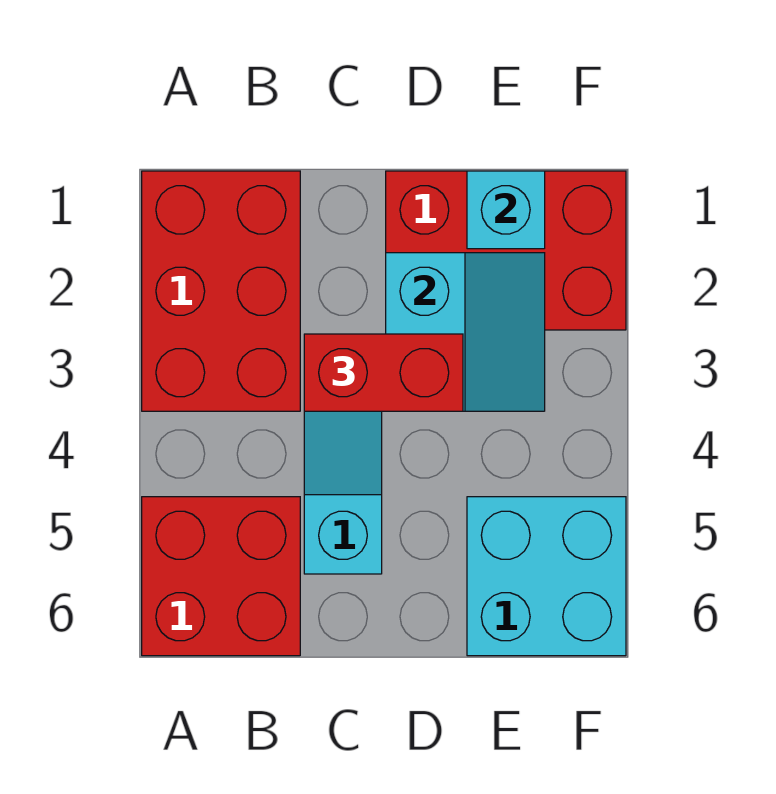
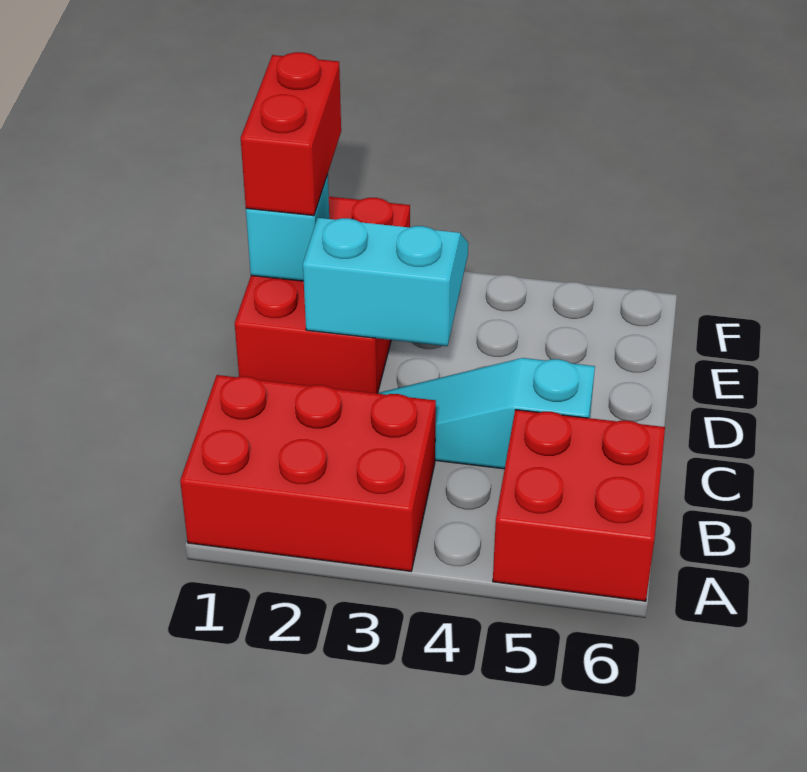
red brick C3:D3 level 3 -> red brick E1:F1 level 3
cyan brick E5:F6 level 1 -> none

